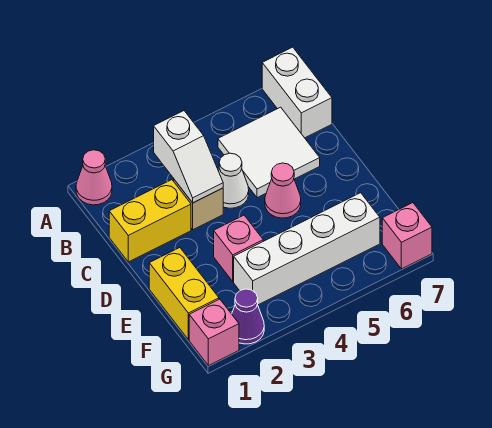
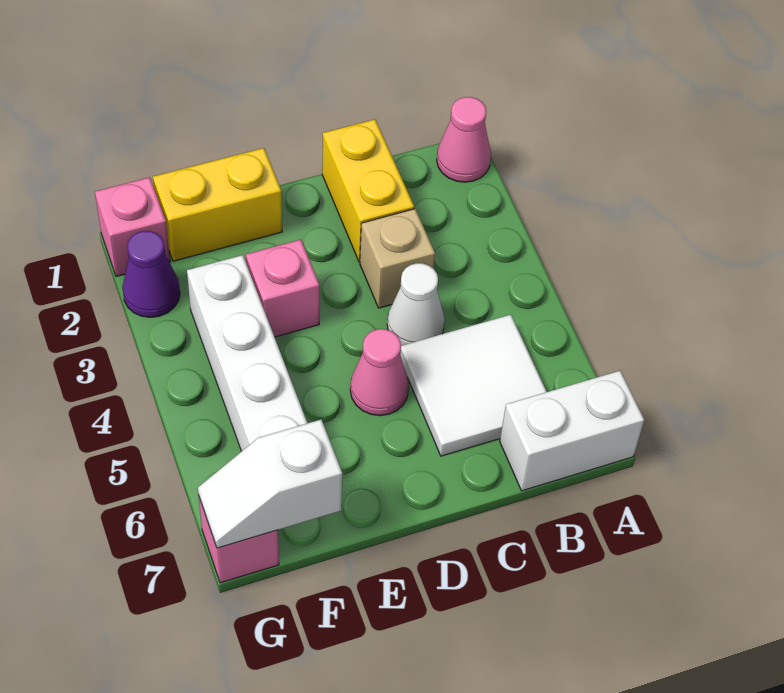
white slope B3:C3 level 2 top B -> white slope F7:G7 level 2 top F

